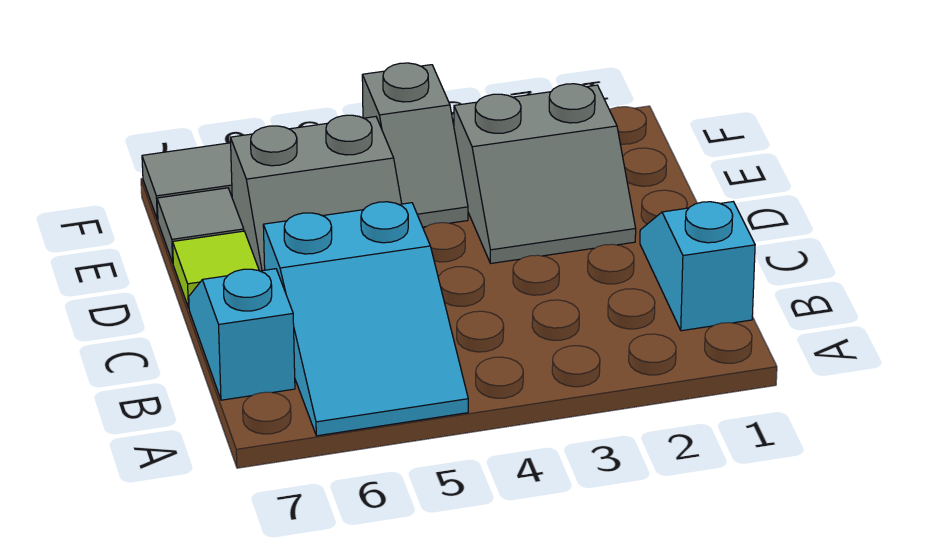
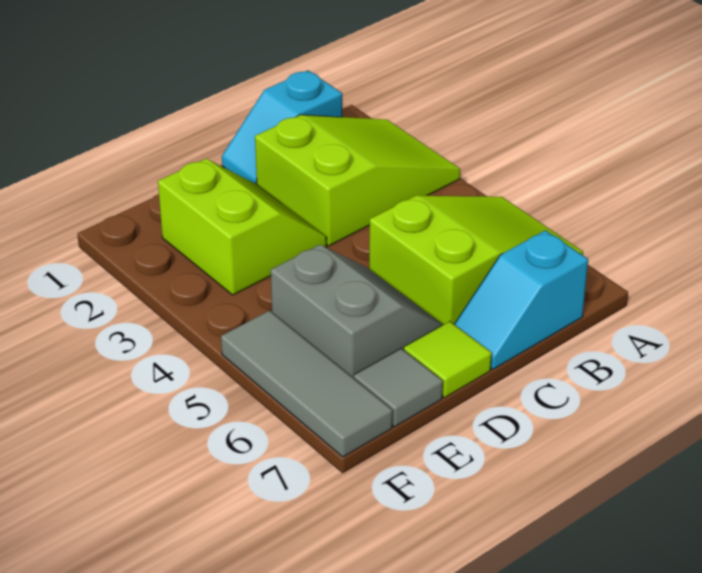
none -> lime slope A2:C3 level 1 top C
cyan slope A5:C6 level 1 top C -> lime slope A5:C6 level 1 top C
grey slope D2:E3 level 1 top E -> lime slope D2:E3 level 1 top E
grey slope E4:F4 level 1 top F -> none

